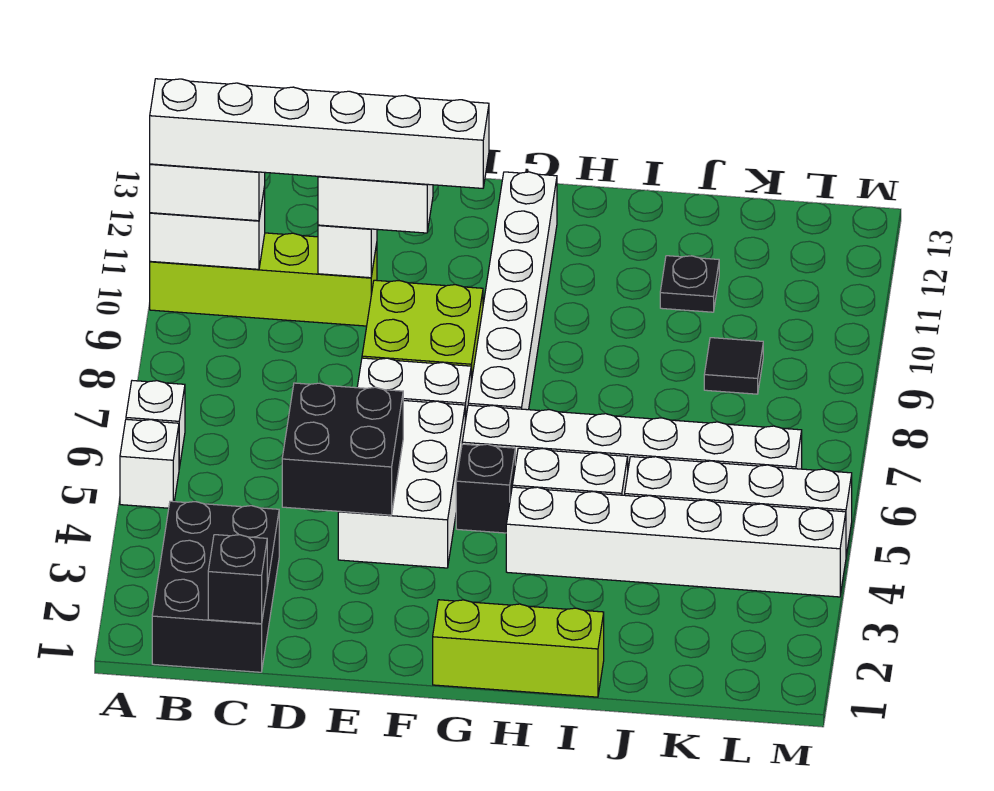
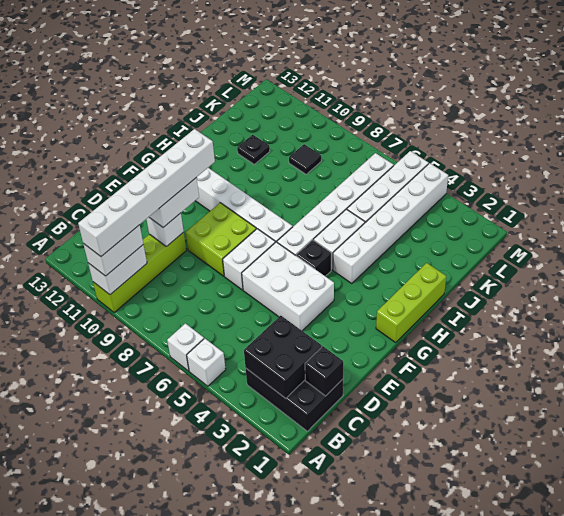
black brick D4:E5 level 2 -> black brick B2:C3 level 2

